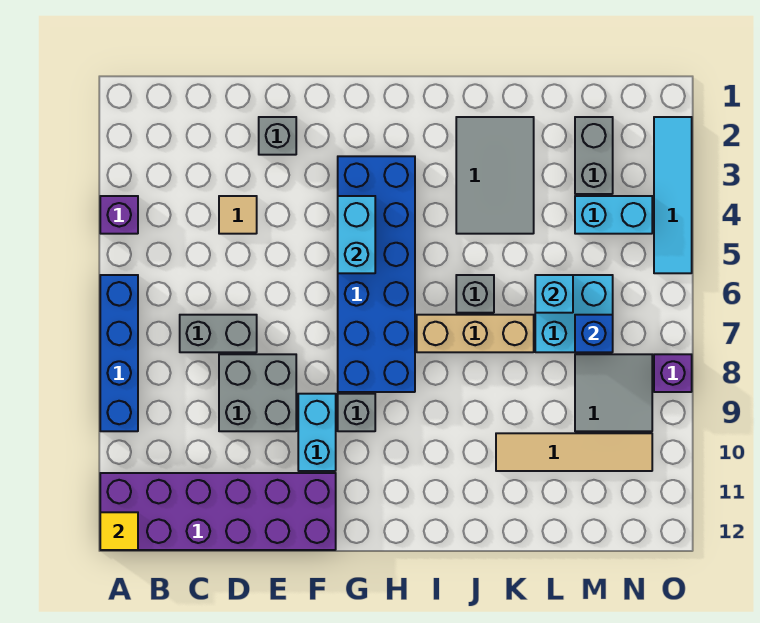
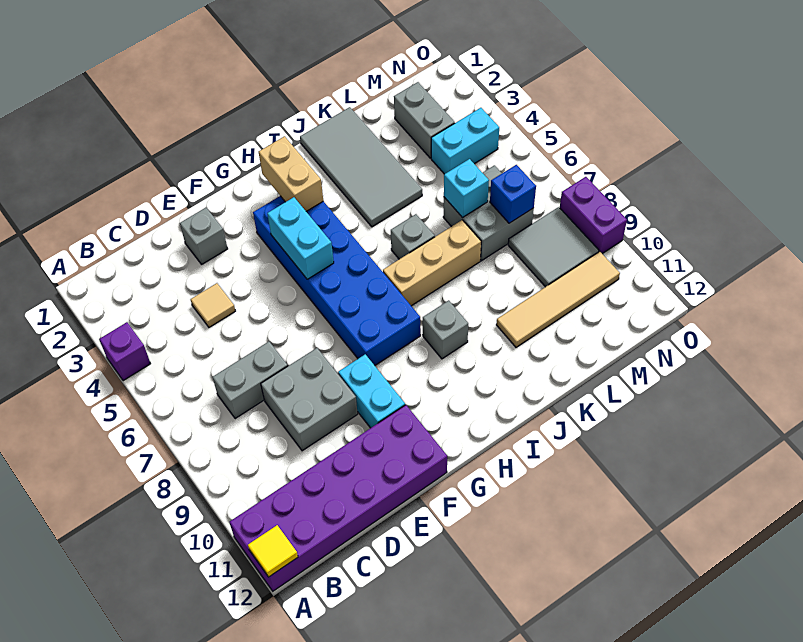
blue brick A6:A9 level 1 -> none
grey brick G9 level 1 -> grey brick I9 level 1
none -> tan brick H2:H3 level 2
grey tile J2:K4 level 1 -> grey tile J1:K4 level 1
cyan brick L6:M7 level 1 -> grey brick L6:M7 level 1
cyan tile O2:O5 level 1 -> none
purple brick O8 level 1 -> purple brick O8:O9 level 1

